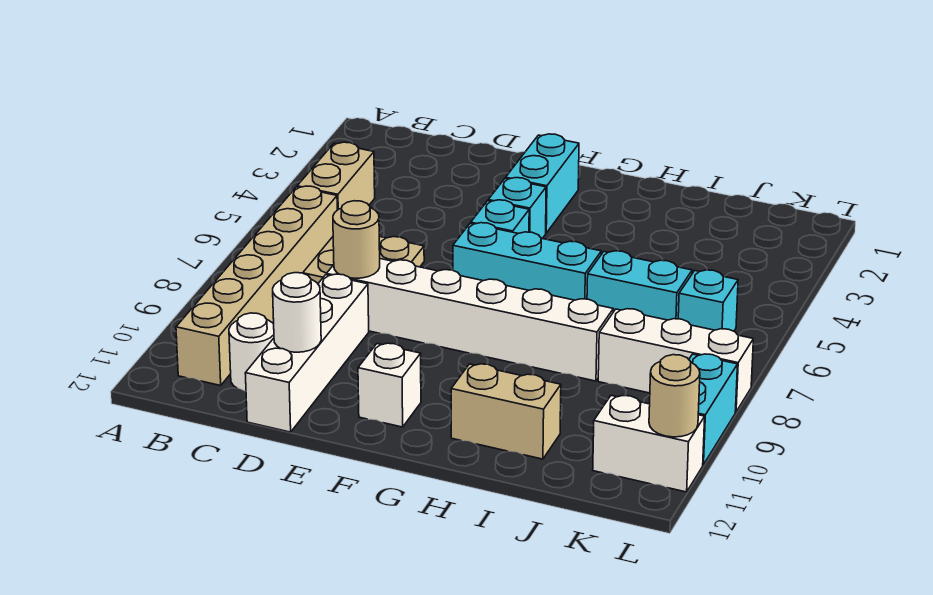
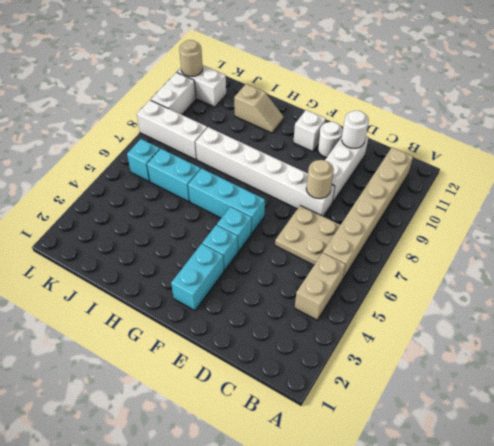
white round brick C11 level 1 -> white round brick E11 level 1
white brick D9:D12 level 1 -> white brick D9:D11 level 1
tan brick H11:I11 level 1 -> tan slope H11:I11 level 1 top I
cyan brick L9:L10 level 1 -> white brick L9:L10 level 1

